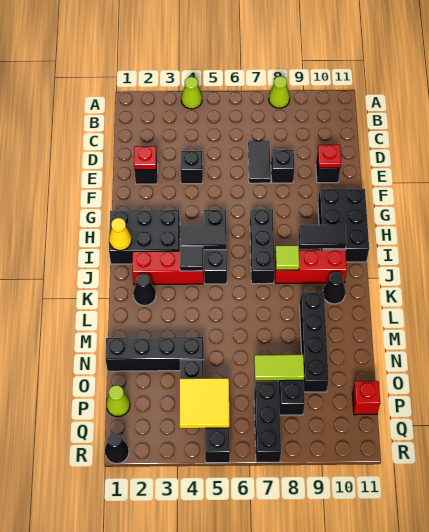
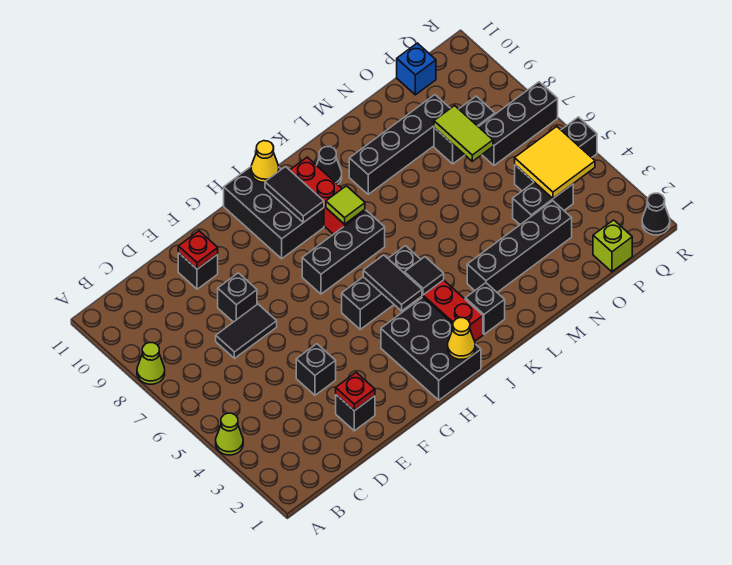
black brick G10:I11 level 1 -> black brick H9:I11 level 1
none -> yellow cone I11 level 2
black cone K2 level 1 -> black brick K2 level 1
black brick N1:N4 level 1 -> black brick L3:O3 level 1
lime cone P1 level 1 -> lime brick P1 level 1
red brick P11 level 1 -> blue brick P11 level 1

